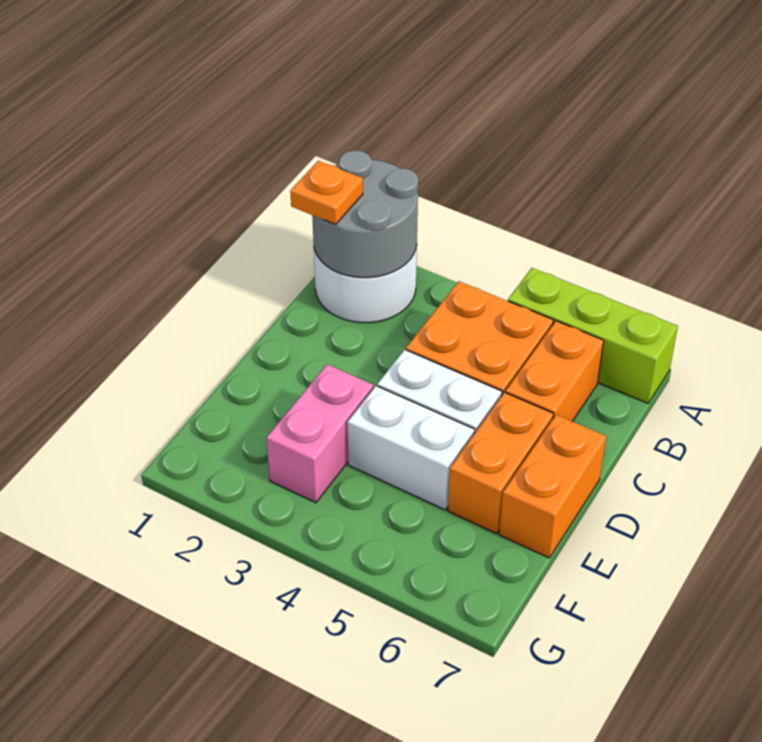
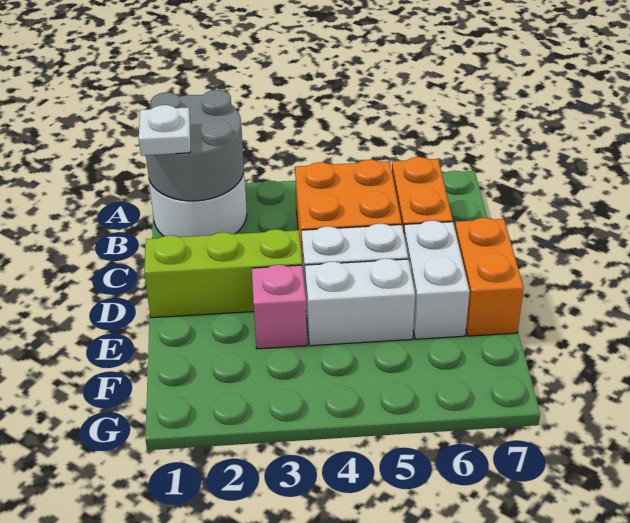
lime brick A5:A7 level 1 -> lime brick D1:D3 level 1
orange plate B1 level 3 -> white plate B1 level 3
orange brick D6:E6 level 1 -> white brick D6:E6 level 1
pink brick E3:F3 level 1 -> pink brick E3 level 1

